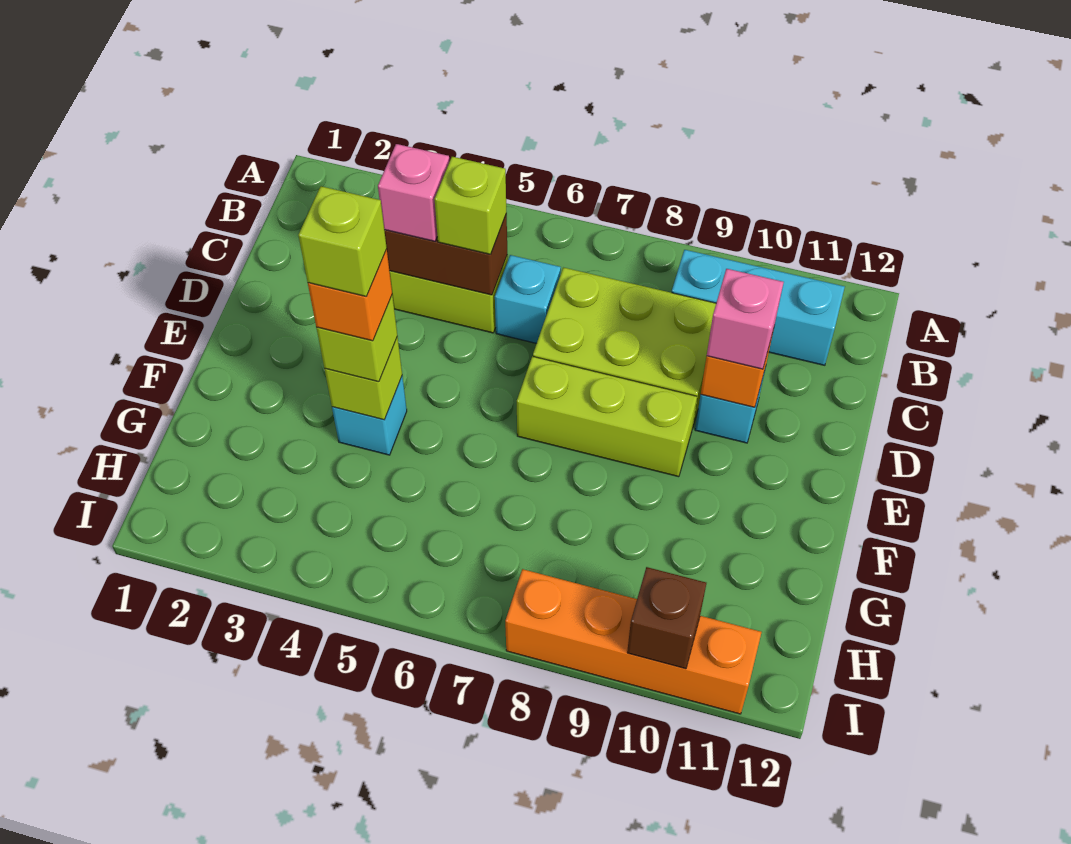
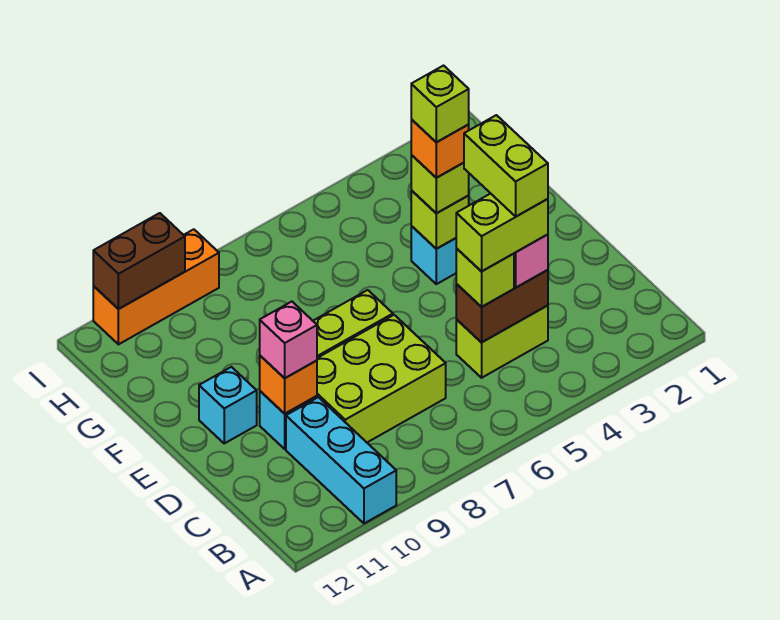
cyan brick B9:B11 level 1 -> cyan brick A10:C10 level 1
none -> lime brick C4:C5 level 4
none -> lime brick C4:D4 level 5
cyan brick C6 level 1 -> cyan brick E11 level 1
orange brick I8:I11 level 1 -> orange brick I9:I11 level 1
brown brick I10 level 2 -> brown brick I10:I11 level 2

